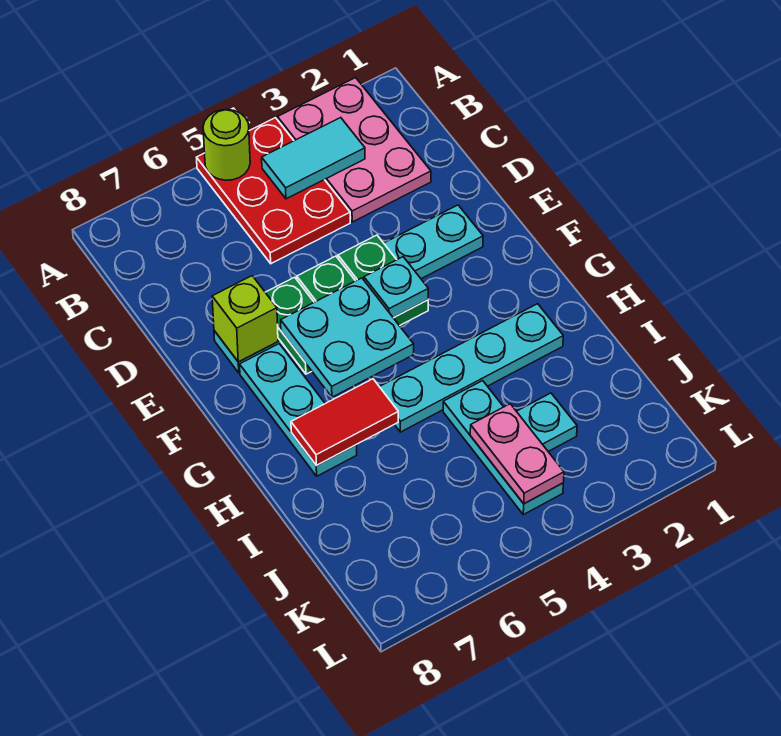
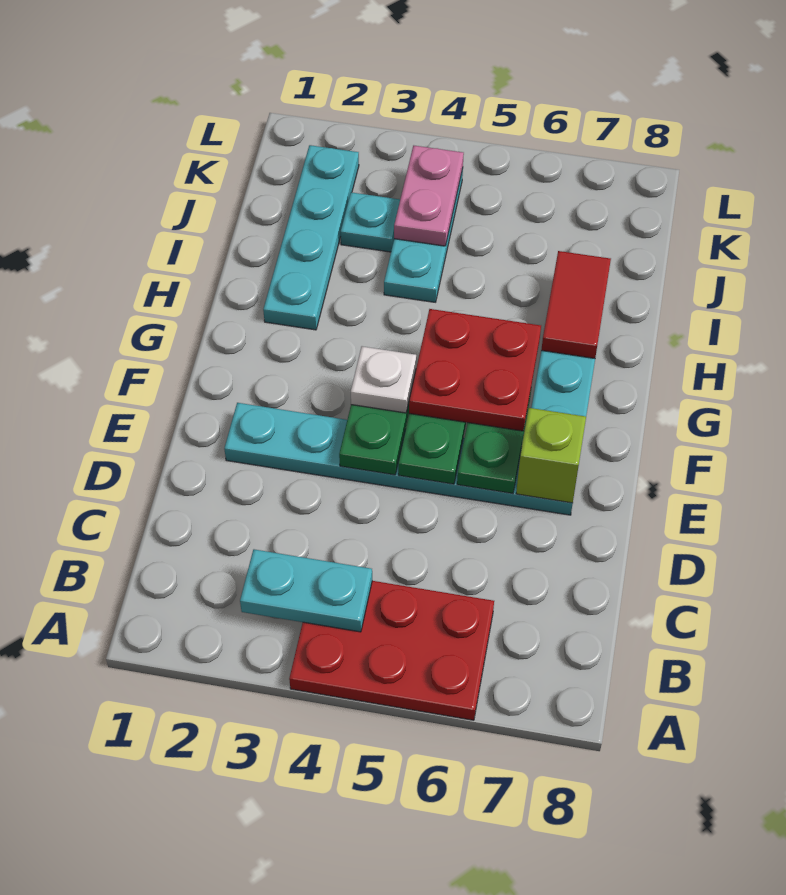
pink plate A2:C3 level 1 -> none
red plate A4:C5 level 1 -> red plate A4:B6 level 1
lime round brick A5 level 2 -> none
cyan tile B3:B4 level 2 -> cyan plate B3:B4 level 2
cyan plate F4 level 3 -> white plate F4 level 3
cyan plate F5:G6 level 3 -> red plate F5:G6 level 3
cyan plate H2:H5 level 1 -> cyan plate H2:K2 level 1
red tile H6:H7 level 2 -> red tile H7:I7 level 2

